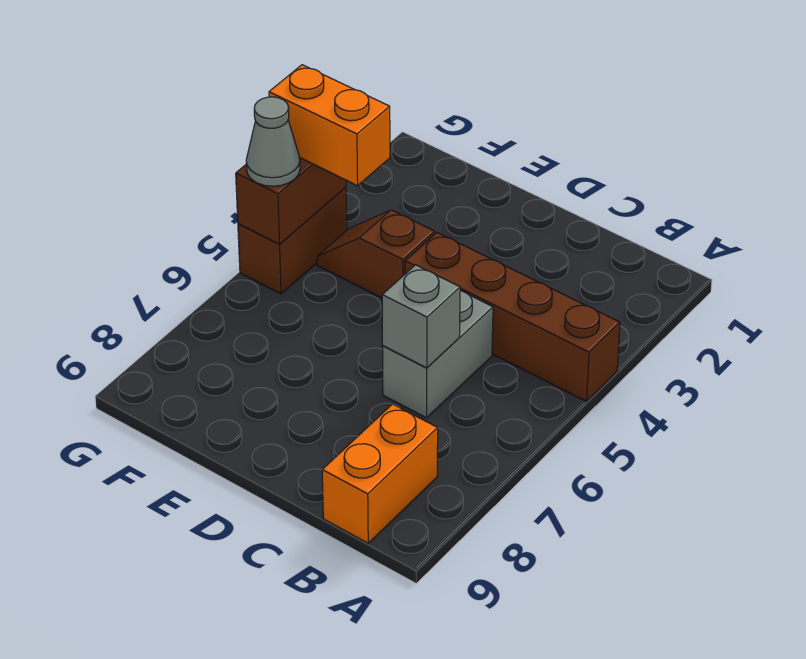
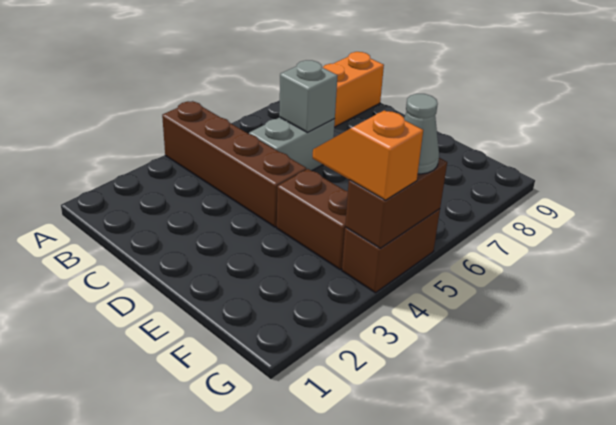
brown slope E4:F4 level 1 top E -> brown brick E4:F4 level 1
orange brick F4:G4 level 3 -> orange slope F4:G4 level 3 top G

